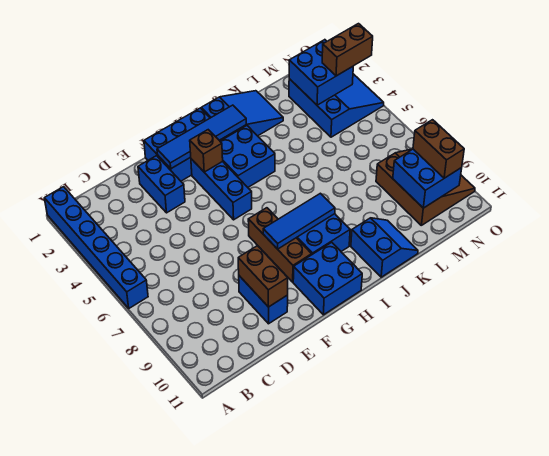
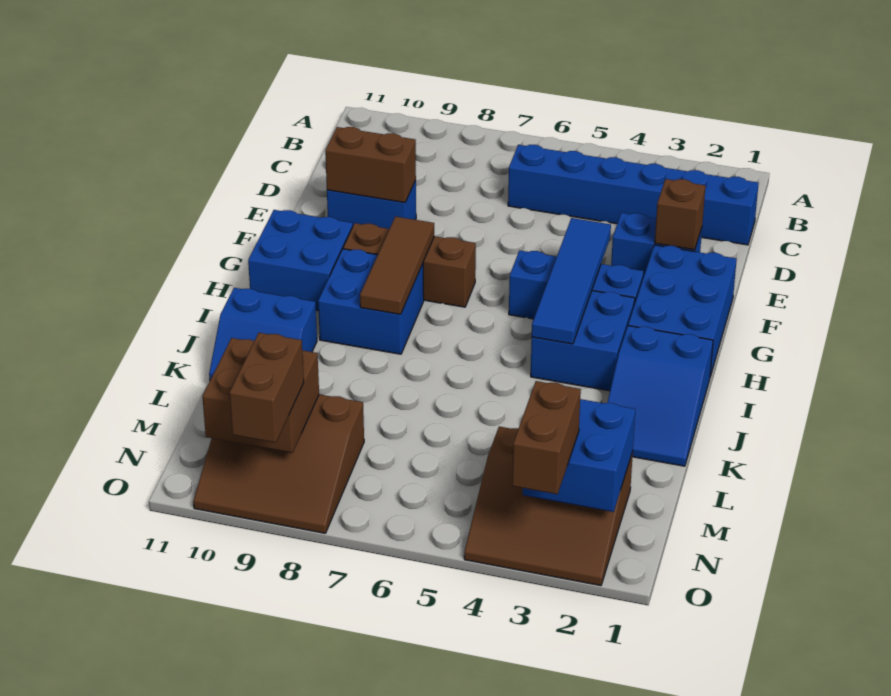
blue brick A1:A6 level 1 -> blue brick C1:C6 level 1
blue tile F2:I2 level 2 -> blue tile F4:I4 level 2
brown brick G3 level 2 -> brown brick E2 level 2
blue tile G8:I8 level 2 -> brown tile G8:I8 level 2
blue slope M2:O4 level 1 top M -> brown slope M2:O4 level 1 top M
blue brick M9:N10 level 2 -> brown brick M9:N10 level 2
brown brick N9:N10 level 3 -> brown brick N9:O9 level 3

